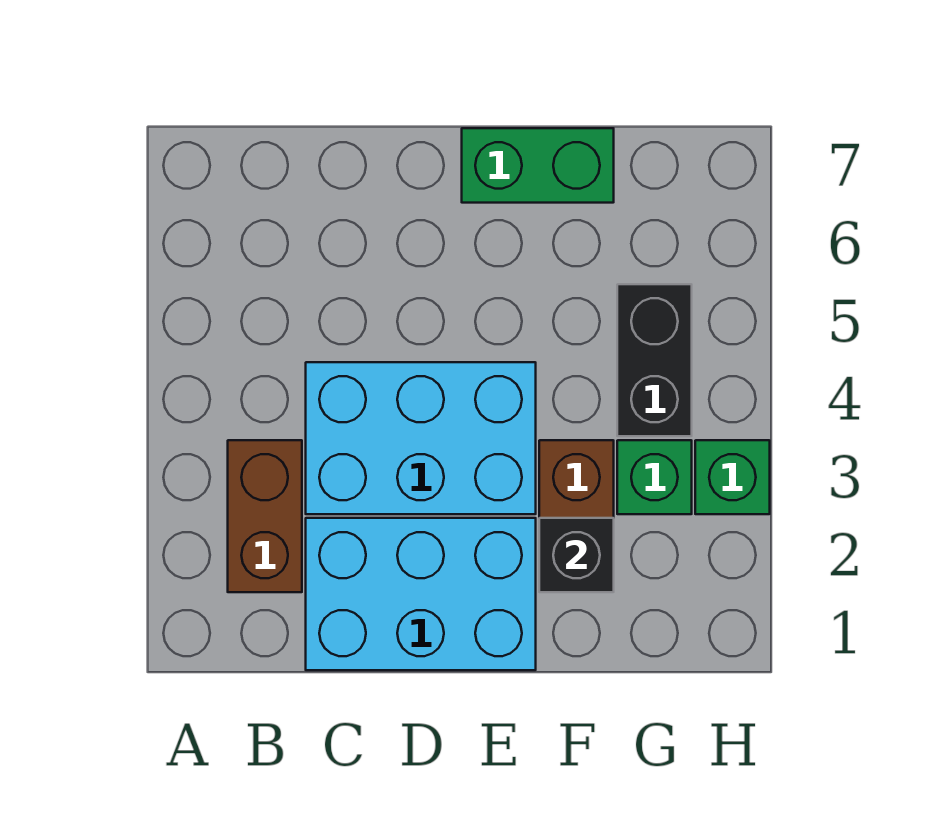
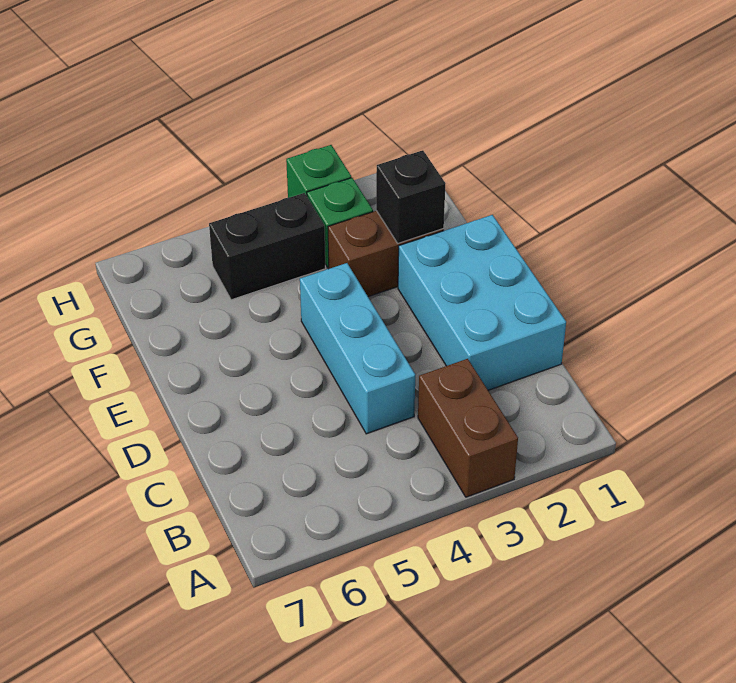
brown brick B2:B3 level 1 -> brown brick A3:B3 level 1
cyan brick C3:E4 level 1 -> cyan brick C4:E4 level 1
green brick E7:F7 level 1 -> none

